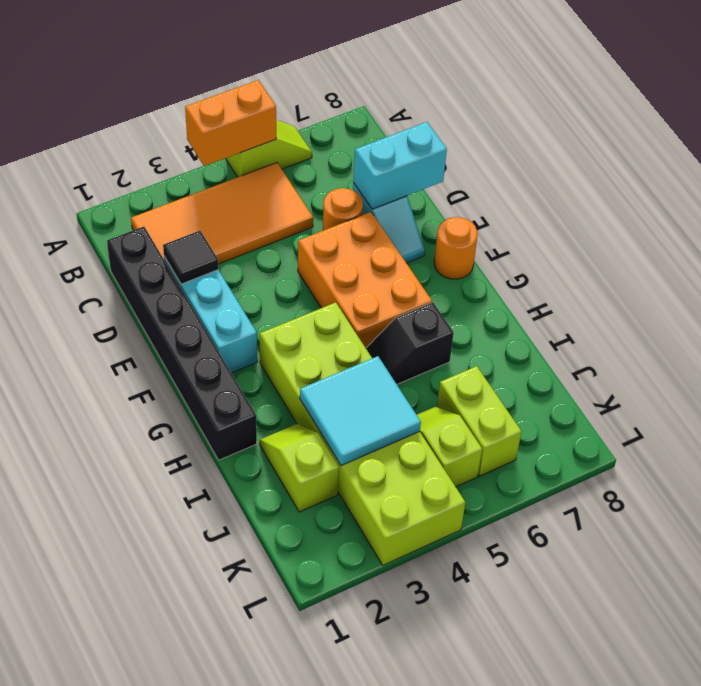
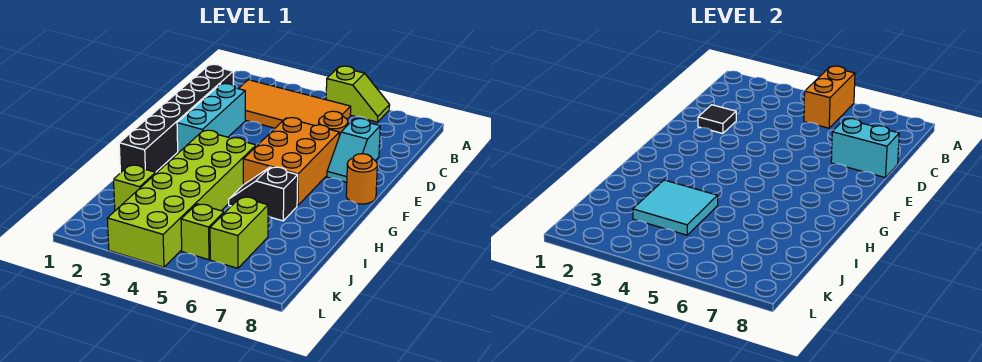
orange brick A4:A5 level 2 -> orange brick A5:B5 level 2

